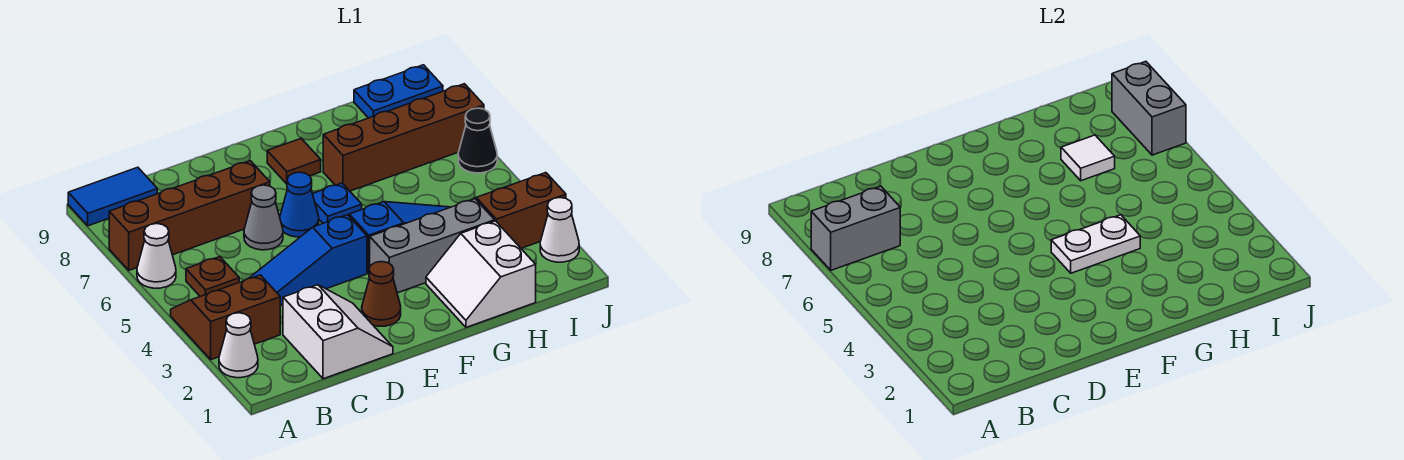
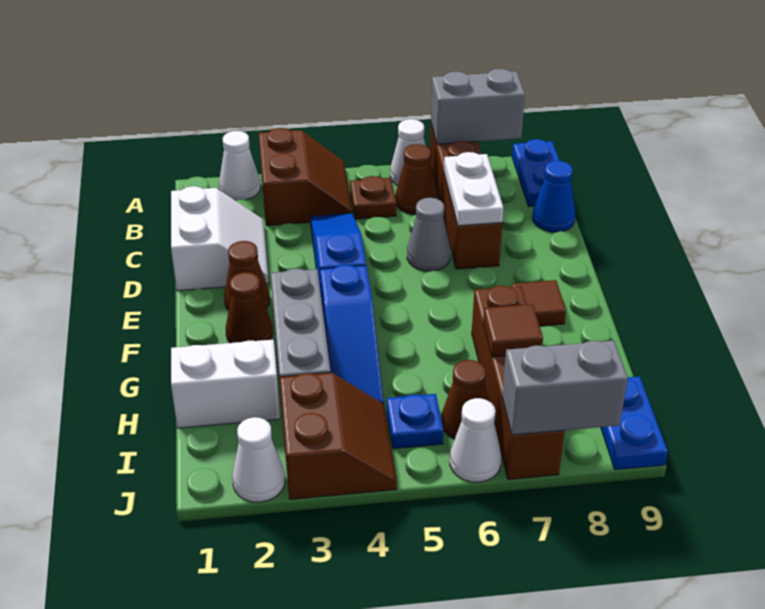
grey brick A7:B7 level 2 -> grey brick A7:A8 level 2
blue tile A9:B9 level 1 -> blue plate A9:B9 level 1
none -> brown cone B6 level 1
white slope C1:D2 level 1 top C -> white slope C1:D2 level 1 top 1
blue cone E6 level 1 -> blue cone C9 level 1
none -> brown cone F2 level 1
white plate F4:G4 level 2 -> white plate C7:D7 level 2
blue plate F6 level 1 -> blue plate I5 level 1
white tile H7 level 2 -> brown tile H7 level 2
none -> brown cone I6 level 1
black cone J6 level 1 -> white cone J6 level 1

